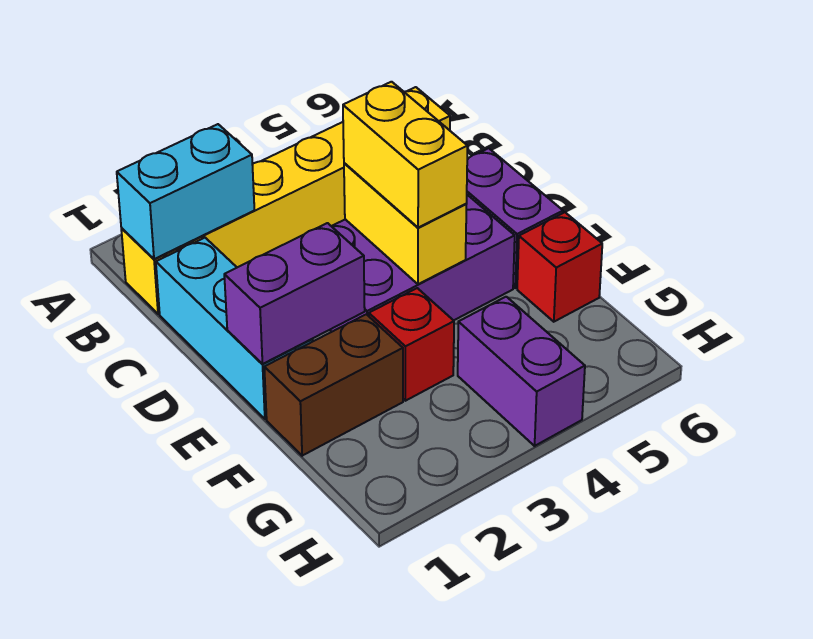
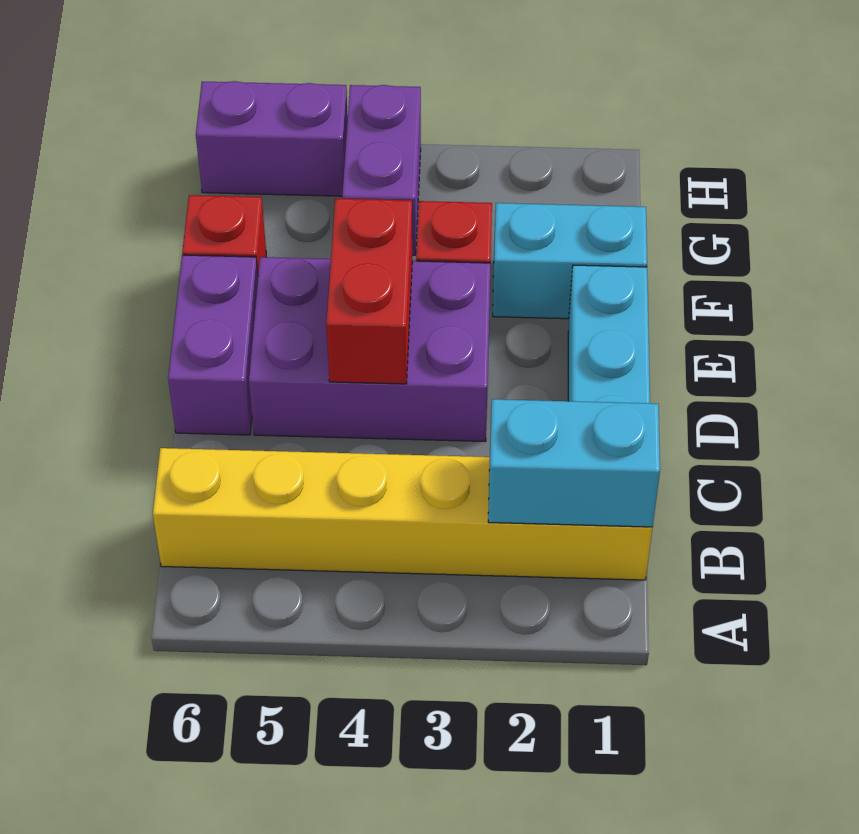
yellow brick D4:E4 level 2 -> red brick D4:E4 level 2
yellow brick D4:E4 level 3 -> none
purple brick E1:E2 level 2 -> purple brick H5:H6 level 1
brown brick F1:F2 level 1 -> cyan brick F1:F2 level 1

